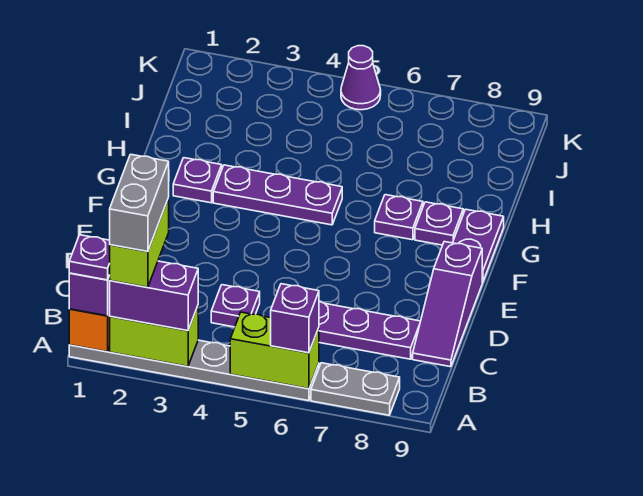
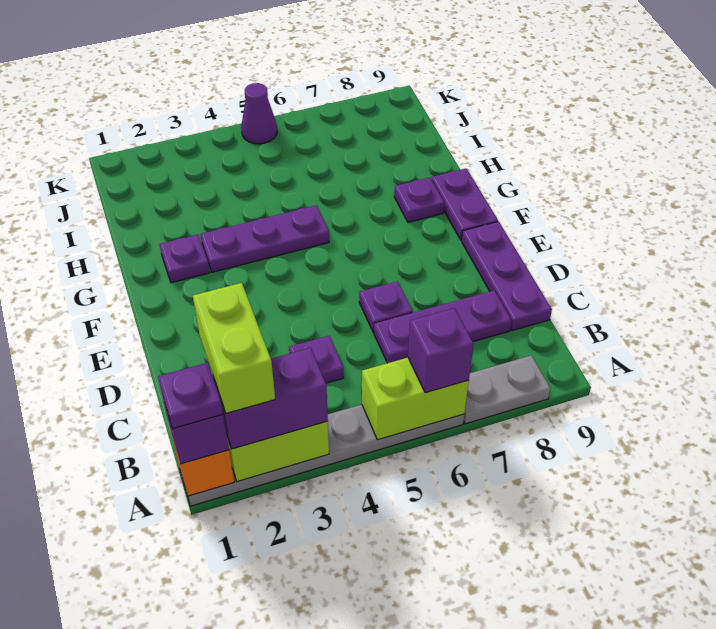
grey brick A2:B2 level 5 -> none
purple slope C9:E9 level 1 top E -> purple plate C9:E9 level 1
purple plate G7 level 1 -> purple plate D6 level 1

